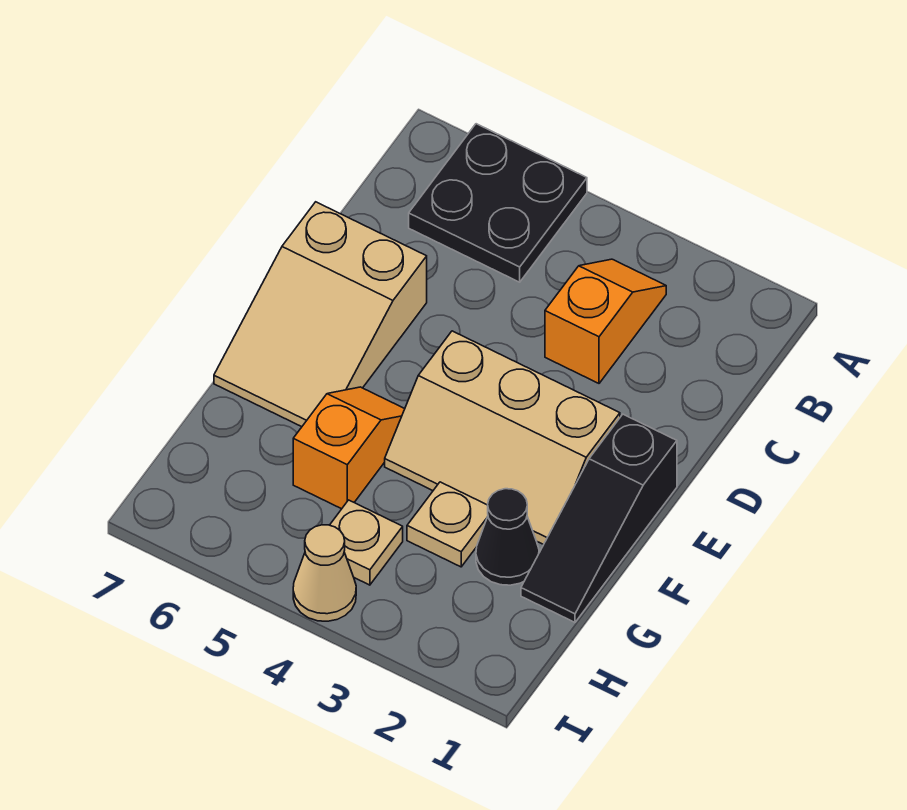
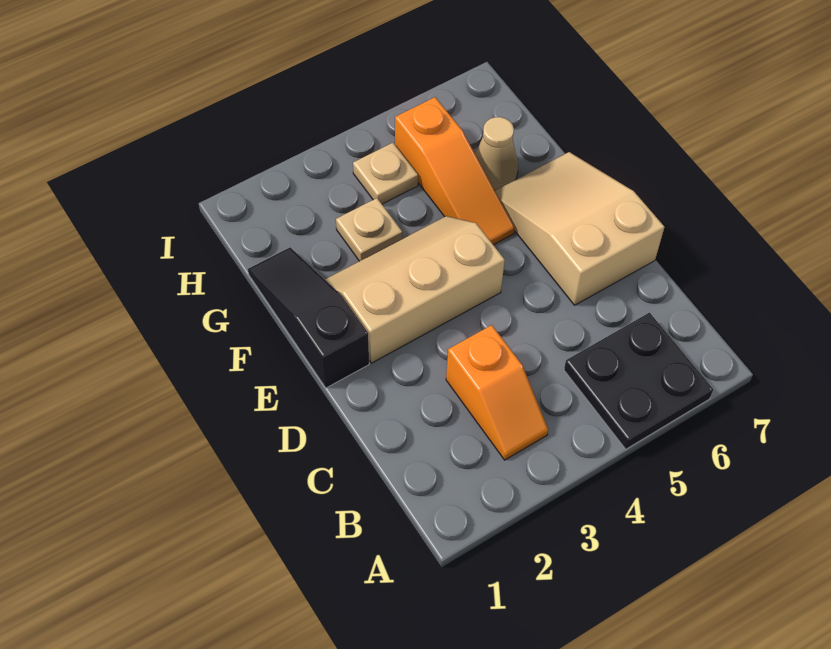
orange slope F5:G5 level 1 top G -> orange slope F5:H5 level 1 top H
black cone G2 level 1 -> none
tan cone I4 level 1 -> tan cone G6 level 1

